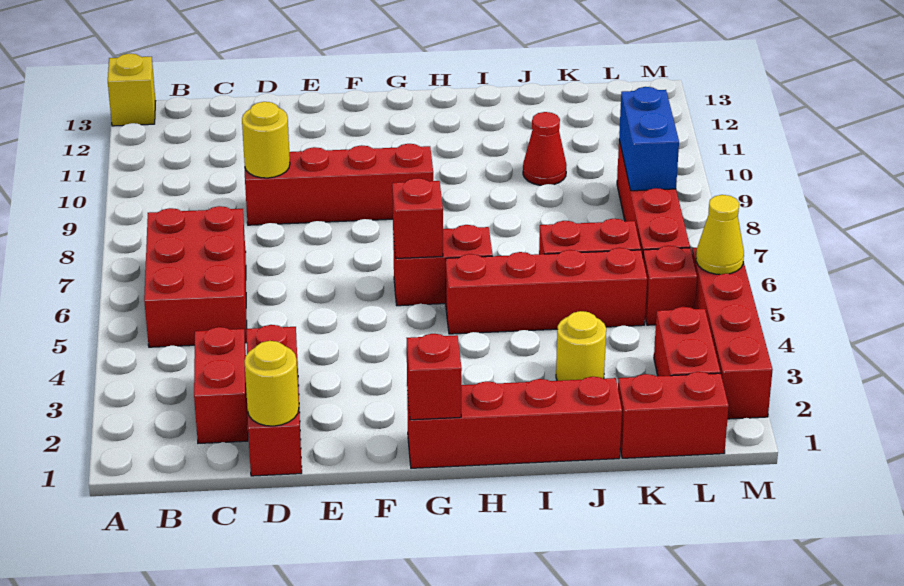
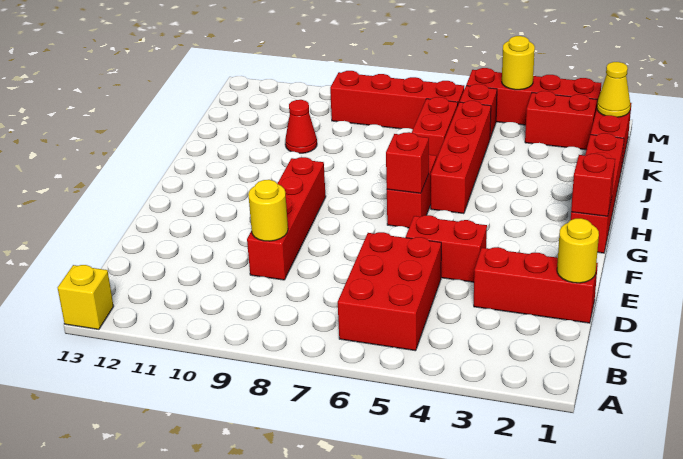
red brick B5:C7 level 1 -> red brick B5:D6 level 1
red brick C2:C3 level 1 -> red brick E4:E5 level 1
yellow round brick J3 level 1 -> yellow round brick M4 level 2
blue brick L8:L9 level 2 -> none
yellow cone M5 level 2 -> yellow cone L1 level 2

